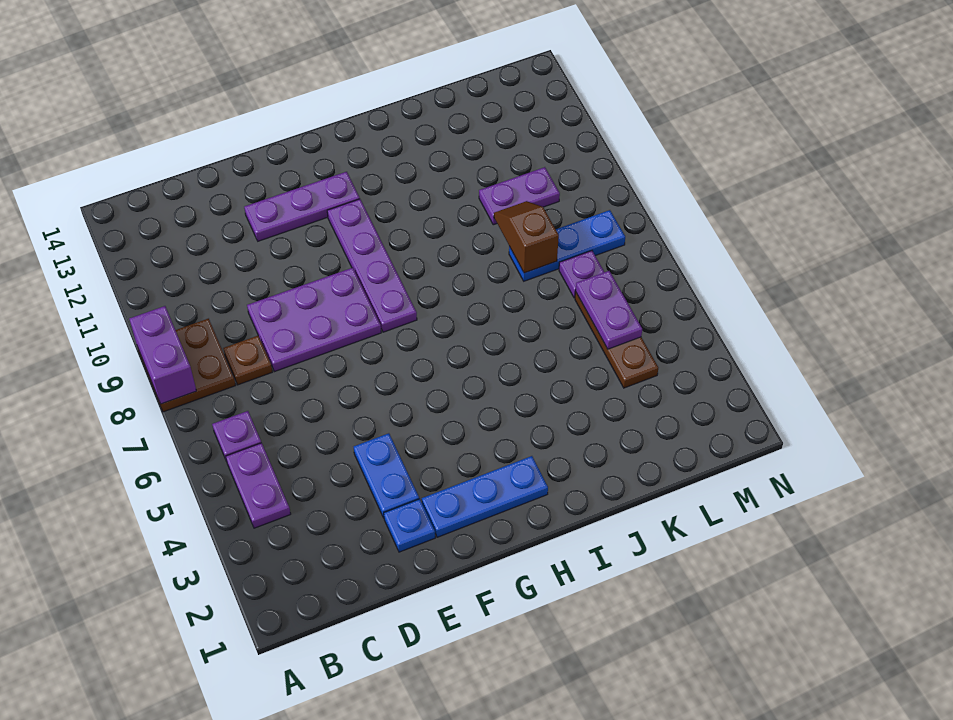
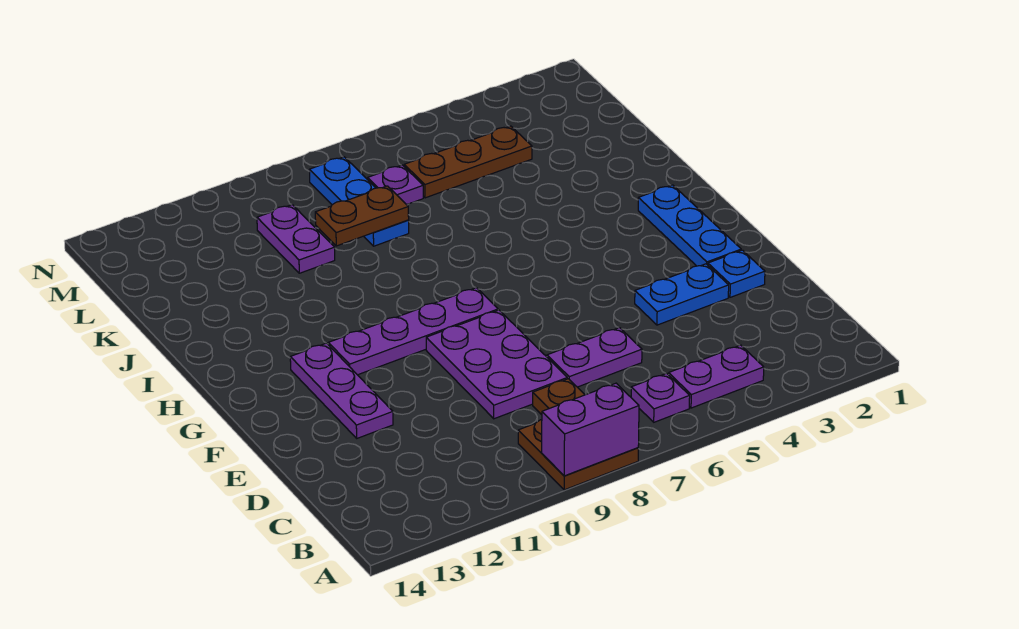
brown slope K8:K9 level 2 top 8 -> brown plate K8:K9 level 2
purple plate L5:L6 level 2 -> purple plate D6:D7 level 1

